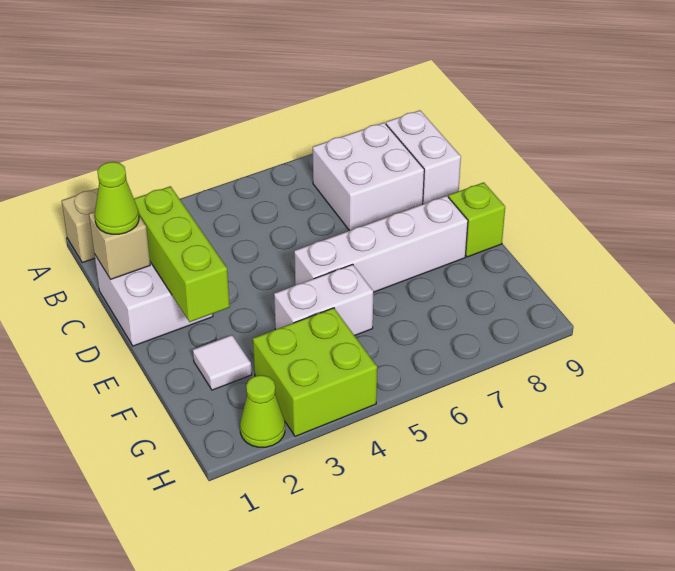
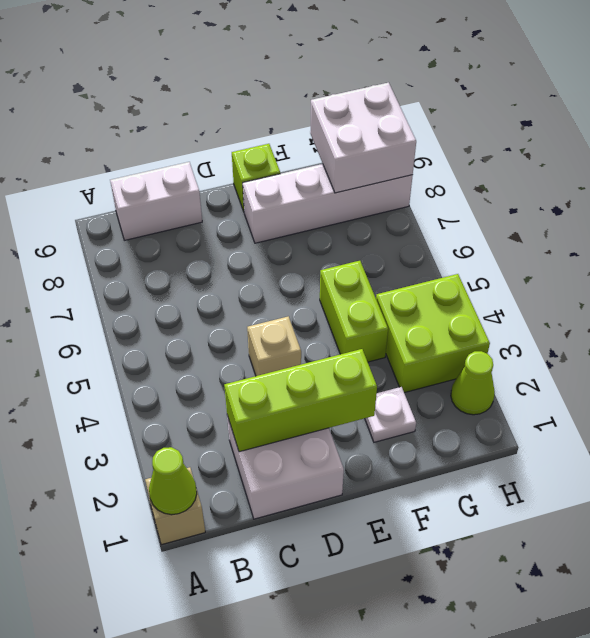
white brick B7:C8 level 1 -> white brick G8:H9 level 2
tan brick C1 level 2 -> tan brick D4 level 1
lime cone C1 level 3 -> lime cone A1 level 2
white brick E5:E8 level 1 -> white brick E8:H8 level 1
white tile F2 level 1 -> white plate F2 level 1
white brick F4:F5 level 1 -> lime brick F4:F5 level 1

